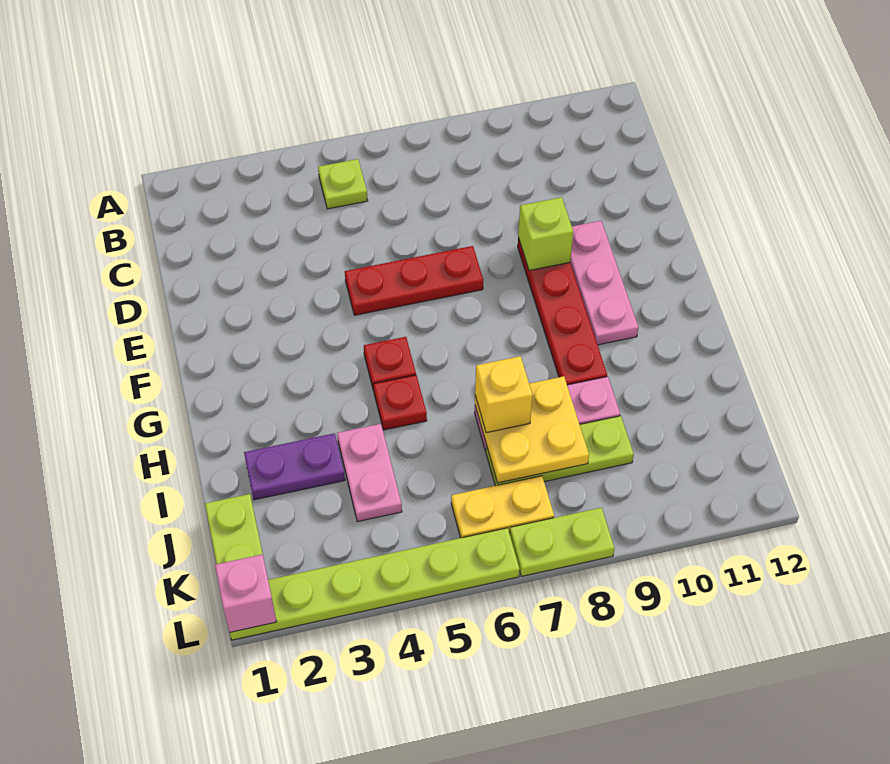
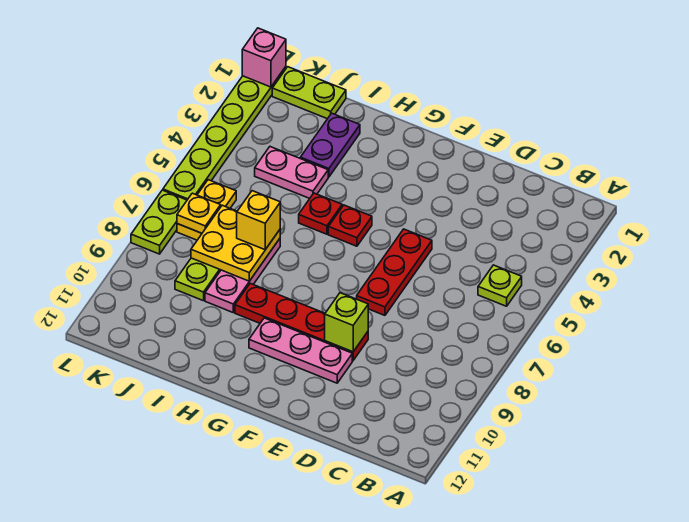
none -> yellow plate K7 level 2

